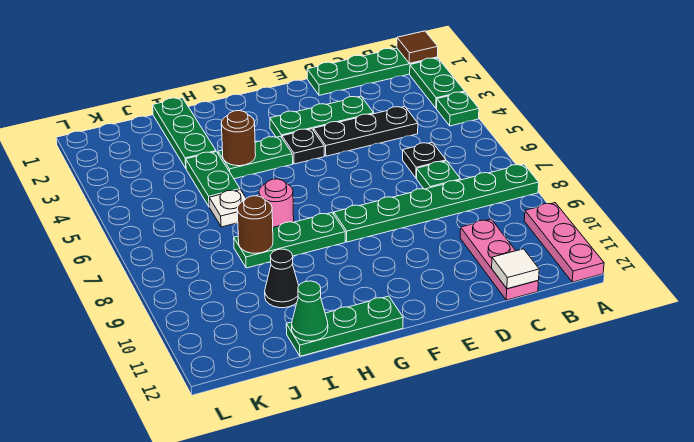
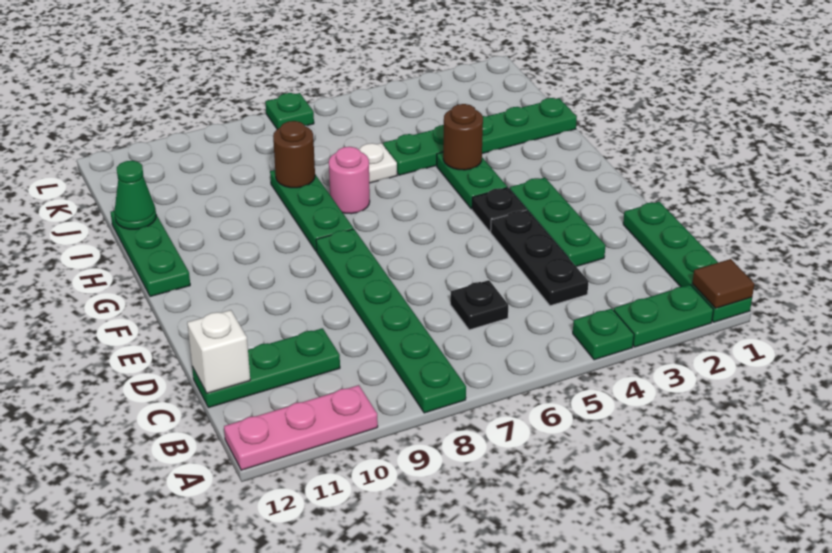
green plate C7 level 1 -> green plate L7 level 1
pink plate C10:C12 level 1 -> green plate C10:C12 level 1
white tile C12 level 2 -> white brick C12 level 2
black cone I10 level 1 -> none

